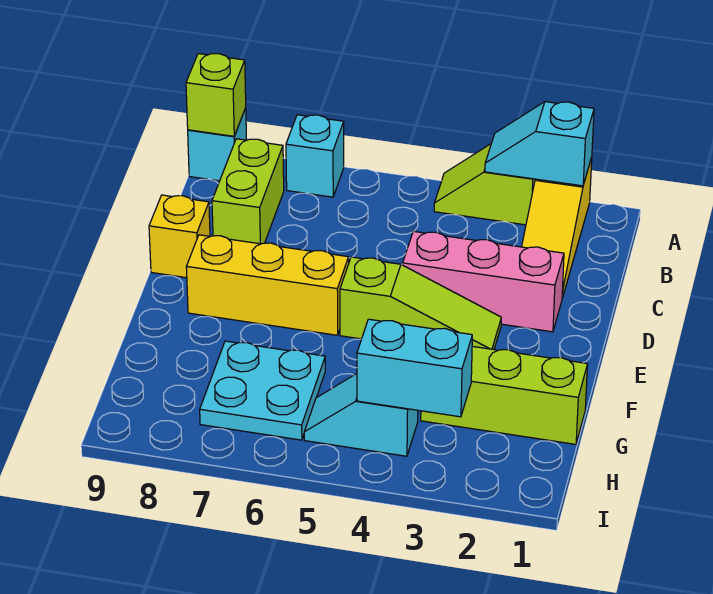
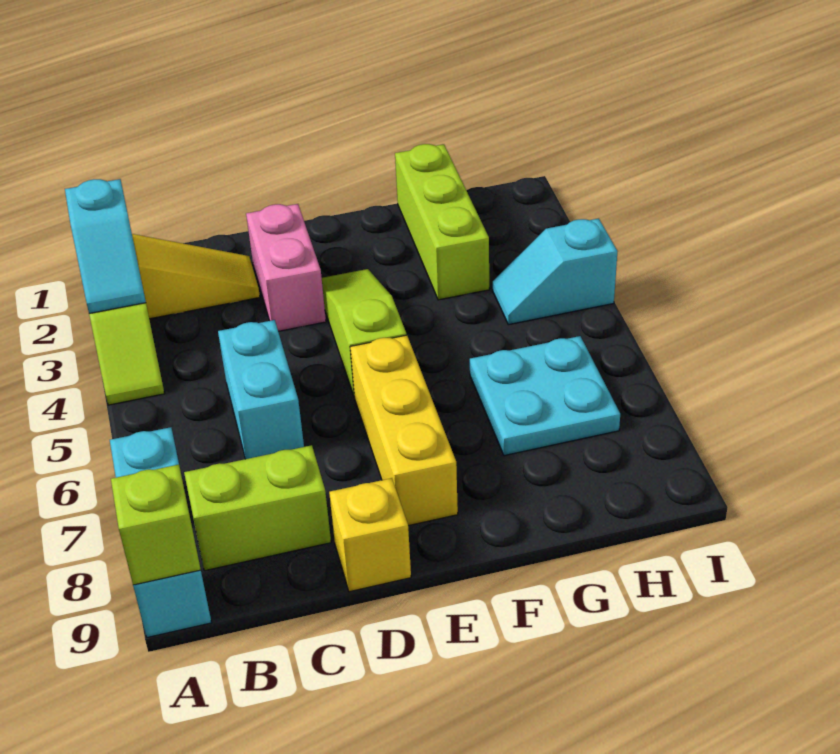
pink brick D2:D4 level 1 -> pink brick D2:D3 level 1
cyan brick H3:H4 level 2 -> cyan brick C5:C6 level 1
cyan slope H4:H5 level 1 top 4 -> cyan slope H4:I4 level 1 top I

